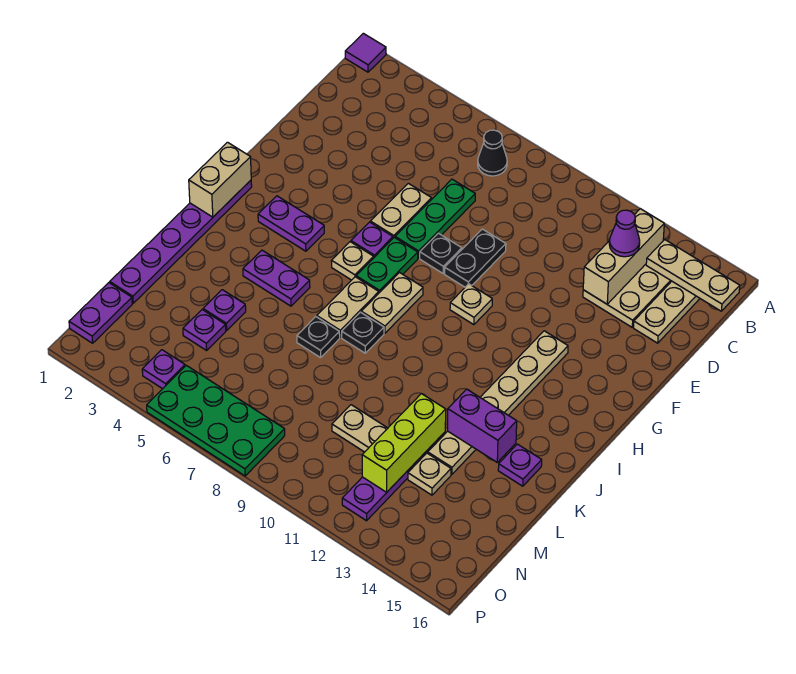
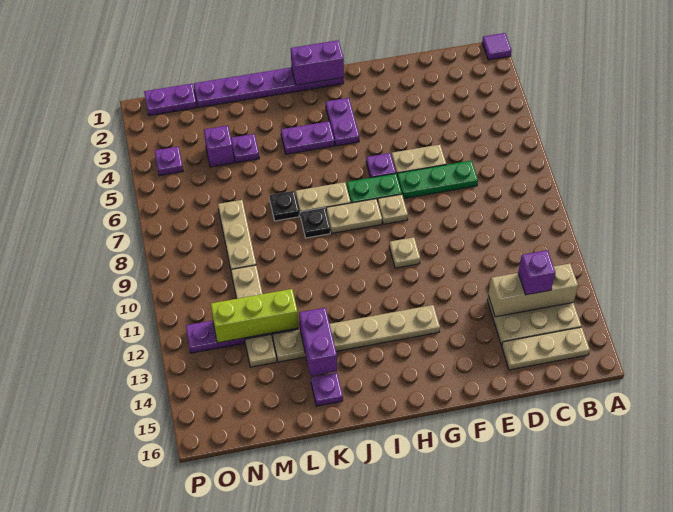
black cone B7 level 1 -> none
tan plate B14:B16 level 2 -> tan plate M7:M9 level 1
purple cone C13 level 3 -> purple brick C13 level 3
black plate E9:F9 level 1 -> none
black plate F8 level 1 -> none
tan brick H1:I1 level 2 -> purple brick H1:I1 level 2
tan plate H6 level 1 -> tan plate G8 level 1
purple plate J4:J5 level 1 -> purple plate I4:J4 level 1
purple plate M4 level 1 -> purple brick M4 level 1
green plate O5:P8 level 1 -> none

